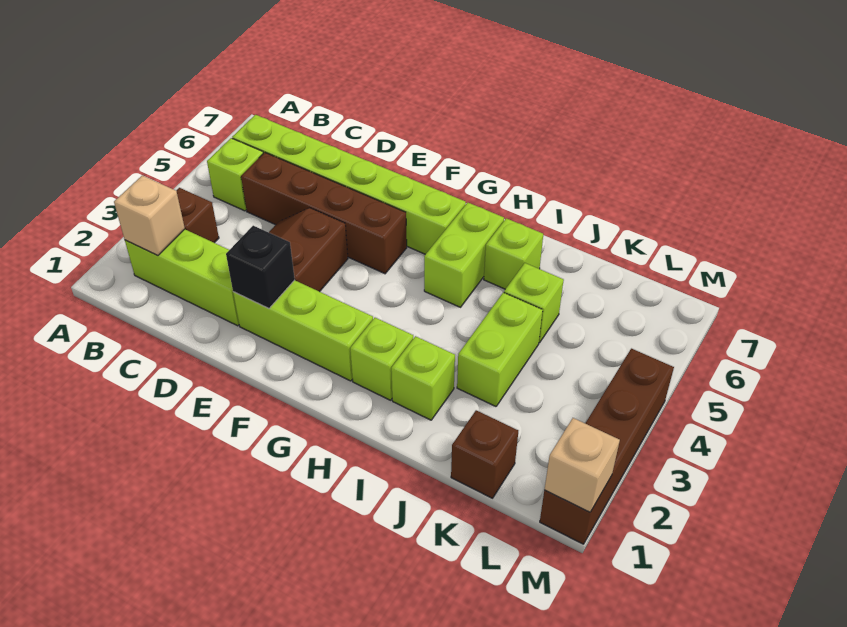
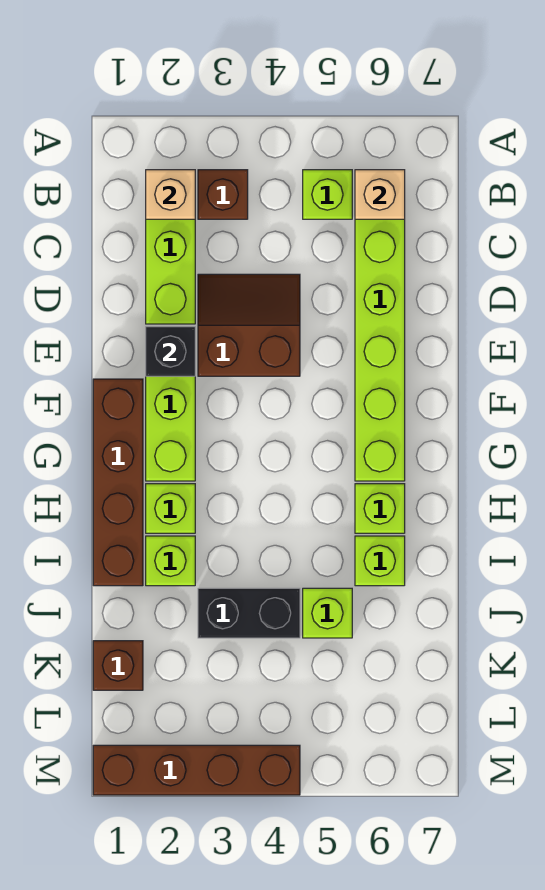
brown brick C5:F5 level 1 -> brown brick F1:I1 level 1
lime brick H5:H6 level 1 -> lime brick H6 level 1
lime brick J3:J4 level 1 -> black brick J3:J4 level 1
tan brick M1 level 2 -> tan brick B6 level 2

